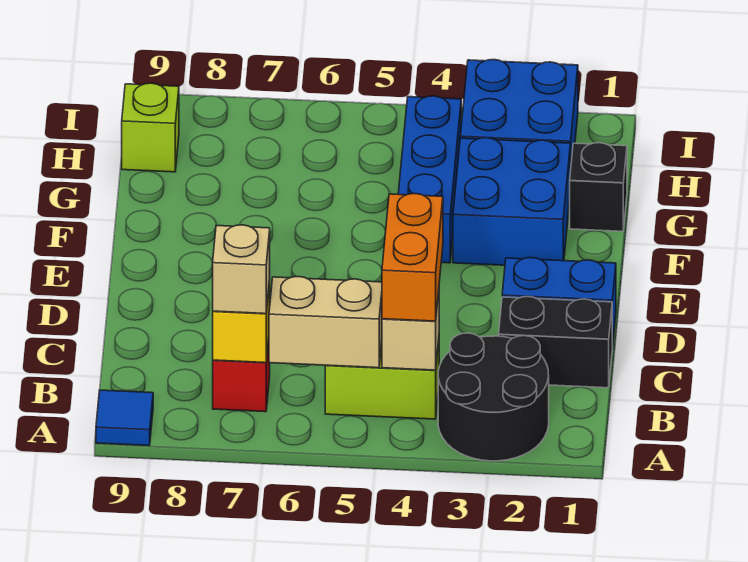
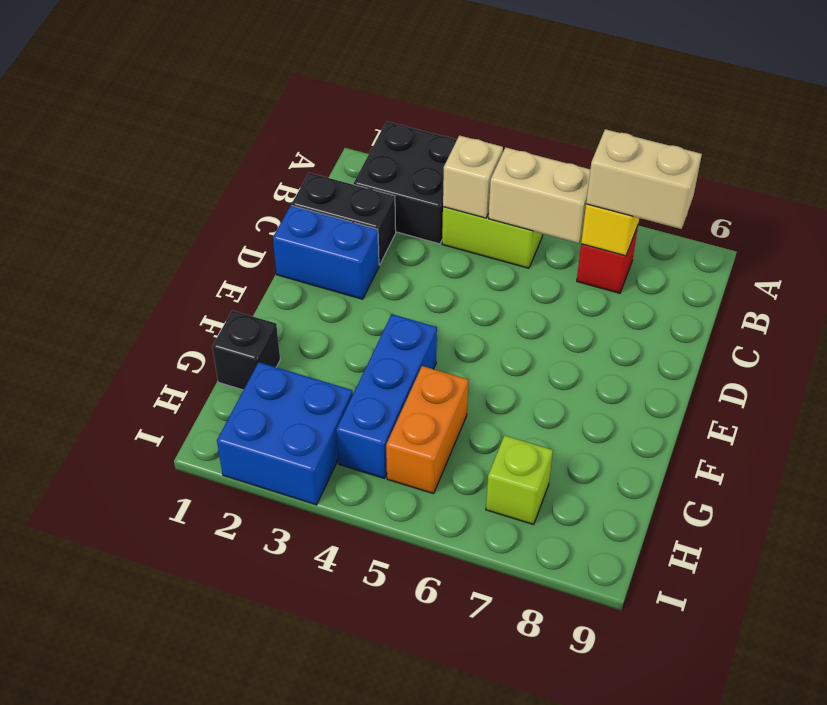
black round brick A2:B3 level 1 -> black brick A2:B3 level 1
blue tile A9 level 1 -> none
orange brick B4:C4 level 3 -> orange brick G5:H5 level 1
tan brick B7 level 3 -> tan brick B7:B8 level 3
blue brick F2:G3 level 1 -> none
lime brick H9 level 1 -> lime brick H7 level 1

